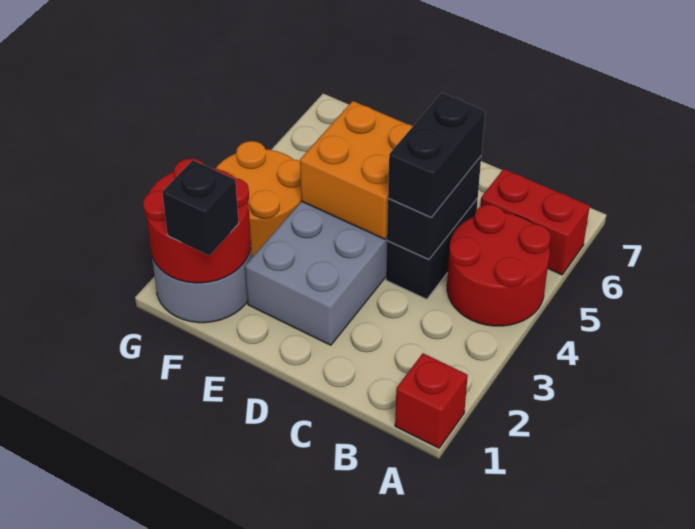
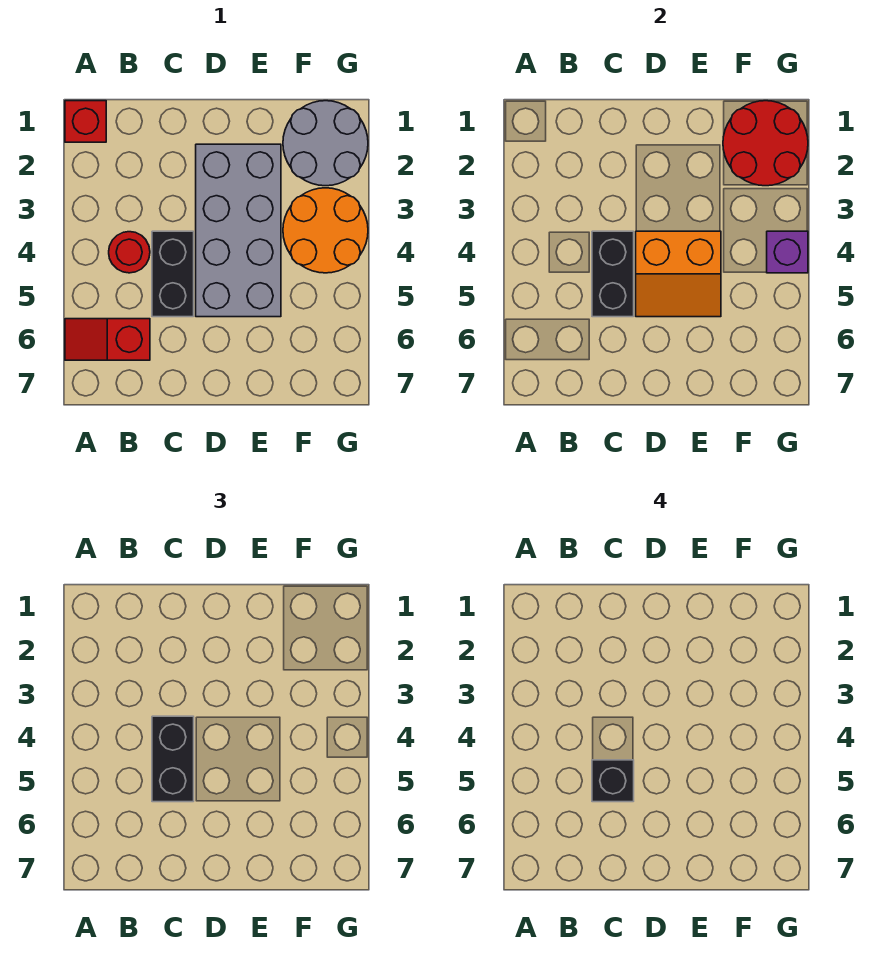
red round brick A4:B5 level 1 -> red round brick B4 level 1
red brick A6:B6 level 1 -> red slope A6:B6 level 1 top B
orange brick D4:E5 level 2 -> orange slope D4:E5 level 2 top 4
black brick F1 level 3 -> black brick C5 level 4
none -> purple brick G4 level 2

